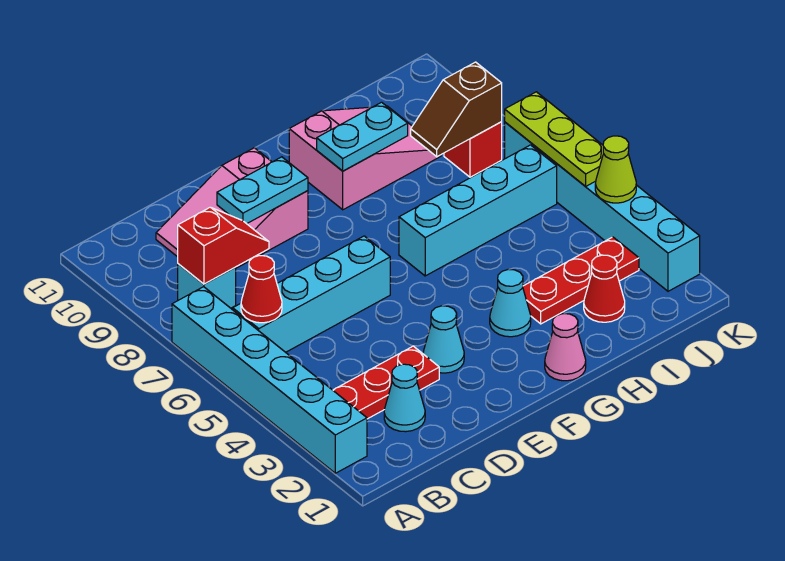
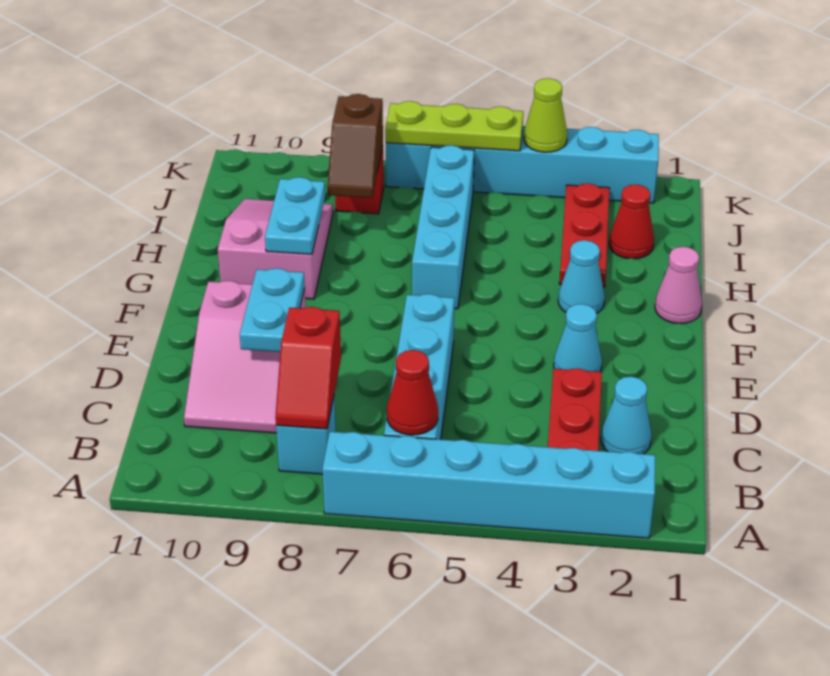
red slope B8:C8 level 2 top B -> red slope B8:C8 level 2 top C

